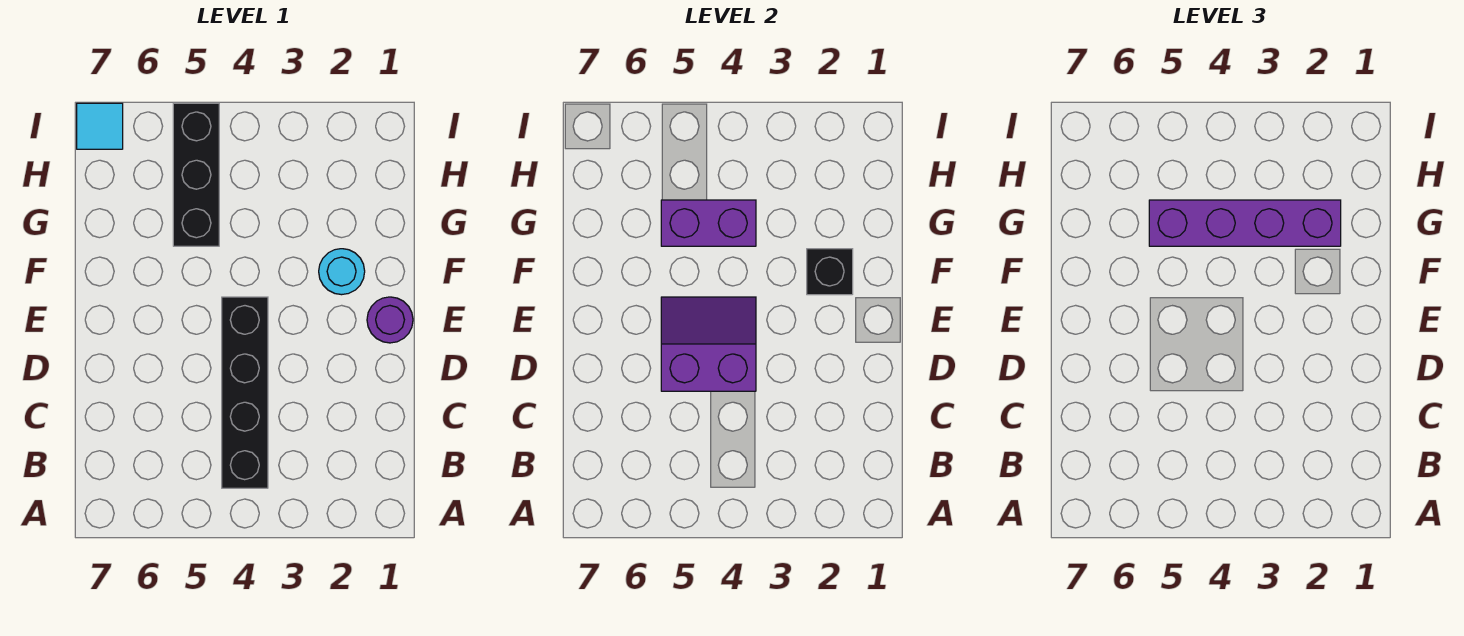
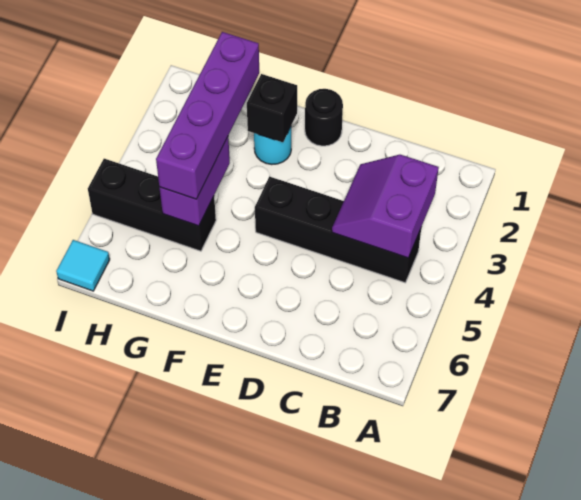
purple slope D4:E5 level 2 top D -> purple slope B3:C4 level 2 top B
purple round brick E1 level 1 -> black round brick E1 level 1

